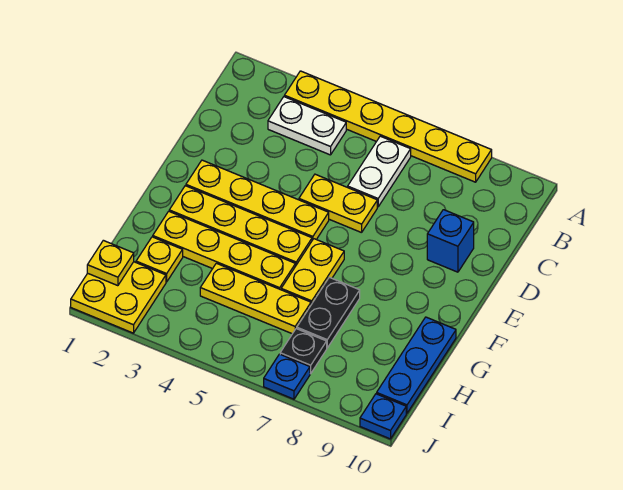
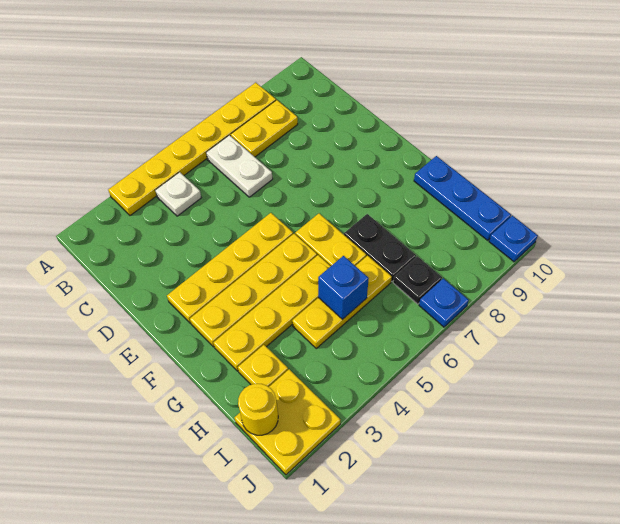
white plate B3:B4 level 1 -> white plate B4 level 1
yellow plate D5:D6 level 1 -> yellow plate B7:B8 level 1
blue brick D9 level 1 -> blue brick H5 level 2
yellow plate I1 level 2 -> yellow round brick I1 level 2

